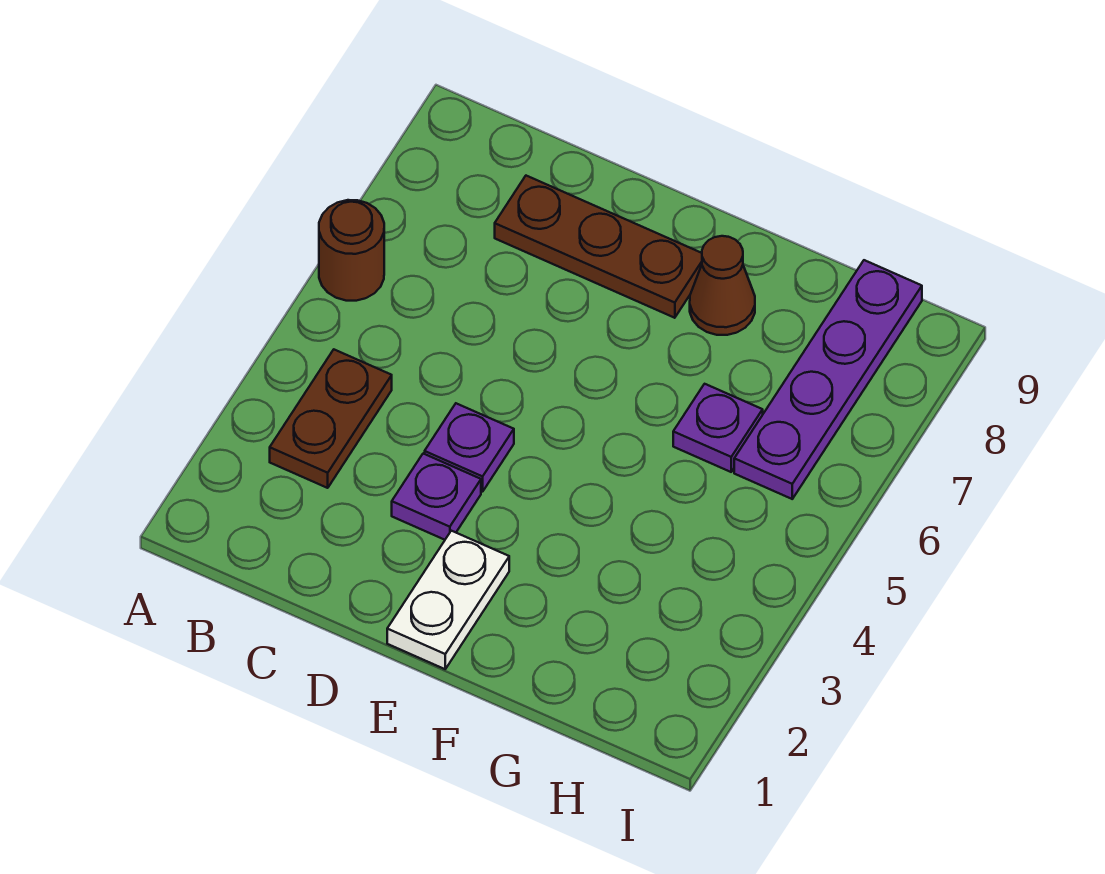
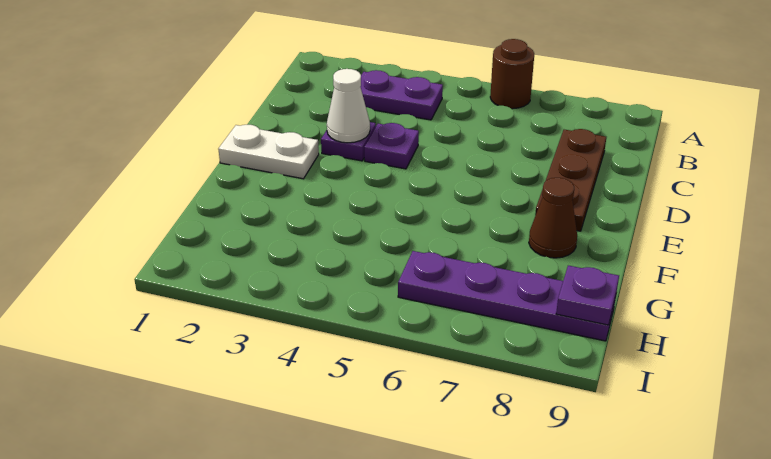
brown plate B3:B4 level 1 -> purple plate B3:B4 level 1
none -> white cone D3 level 2
purple plate G6 level 1 -> purple plate H9 level 2

